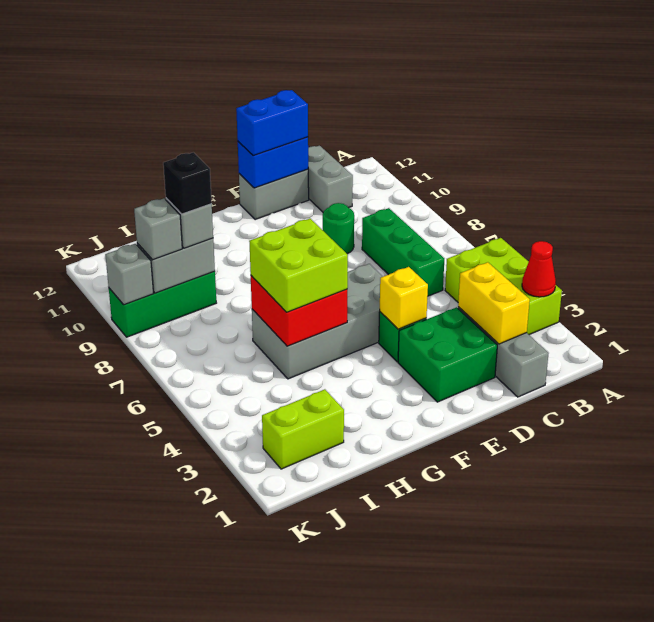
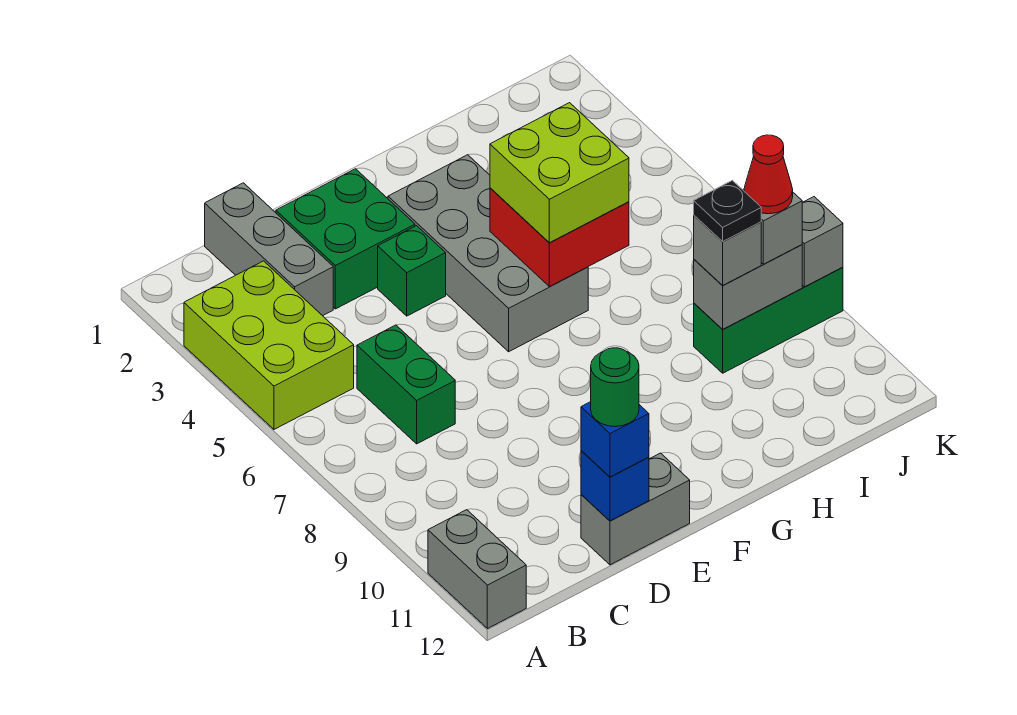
red cone A3 level 2 -> red cone J9 level 4
yellow brick C2:C3 level 2 -> none
green brick C6:C8 level 1 -> green brick C6:C7 level 1
grey brick C11:C12 level 1 -> grey brick A11:A12 level 1
green round brick D9 level 1 -> green round brick D12 level 4
blue brick D12:E12 level 2 -> blue brick D12 level 2
blue brick D12:E12 level 3 -> blue brick D12 level 3
yellow brick E4 level 2 -> none
grey brick E5:H6 level 1 -> grey brick F3:G6 level 1
lime brick I2:J2 level 1 -> none
black brick I9 level 4 -> black plate I9 level 4

